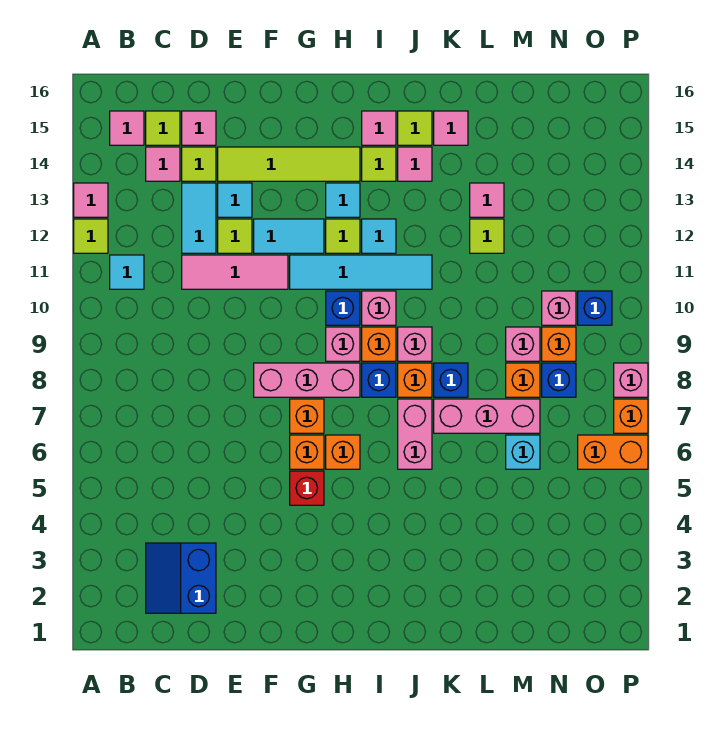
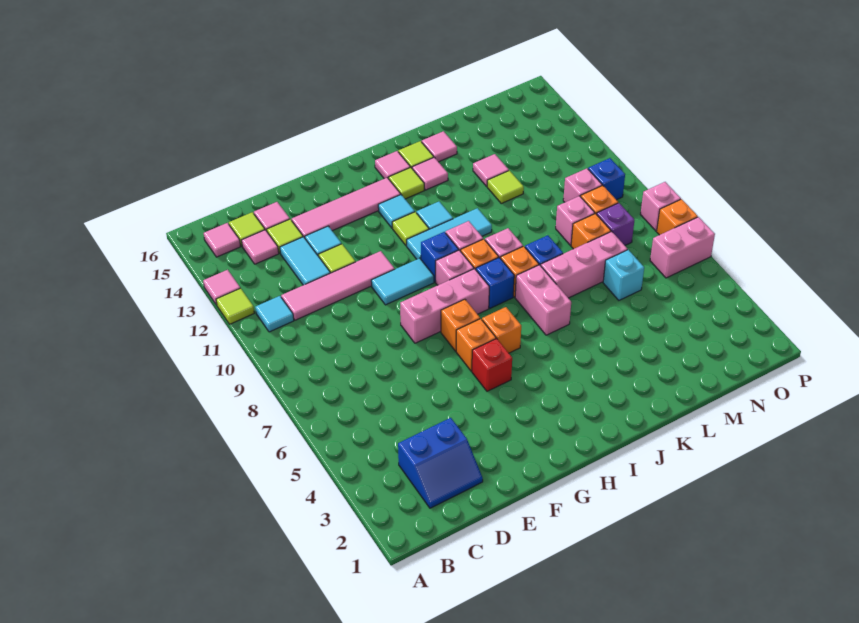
blue slope C2:D3 level 1 top D -> blue slope C2:D3 level 1 top 3
pink tile D11:F11 level 1 -> pink tile C11:F11 level 1
lime tile E14:H14 level 1 -> pink tile E14:H14 level 1
cyan tile F12:G12 level 1 -> cyan tile F10:G10 level 1
cyan tile G11:J11 level 1 -> cyan tile H11:J11 level 1
blue brick N8 level 1 -> purple brick N8 level 1
orange brick O6:P6 level 1 -> pink brick O6:P6 level 1

